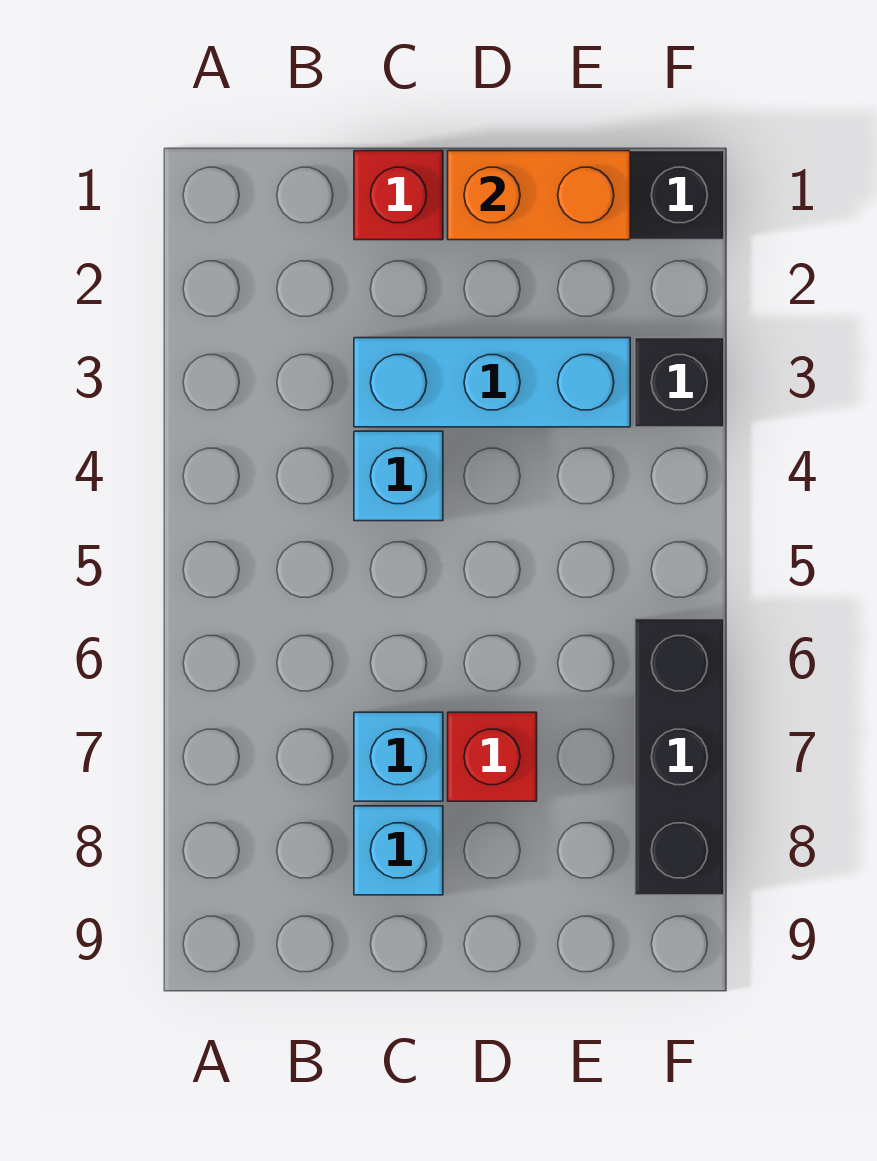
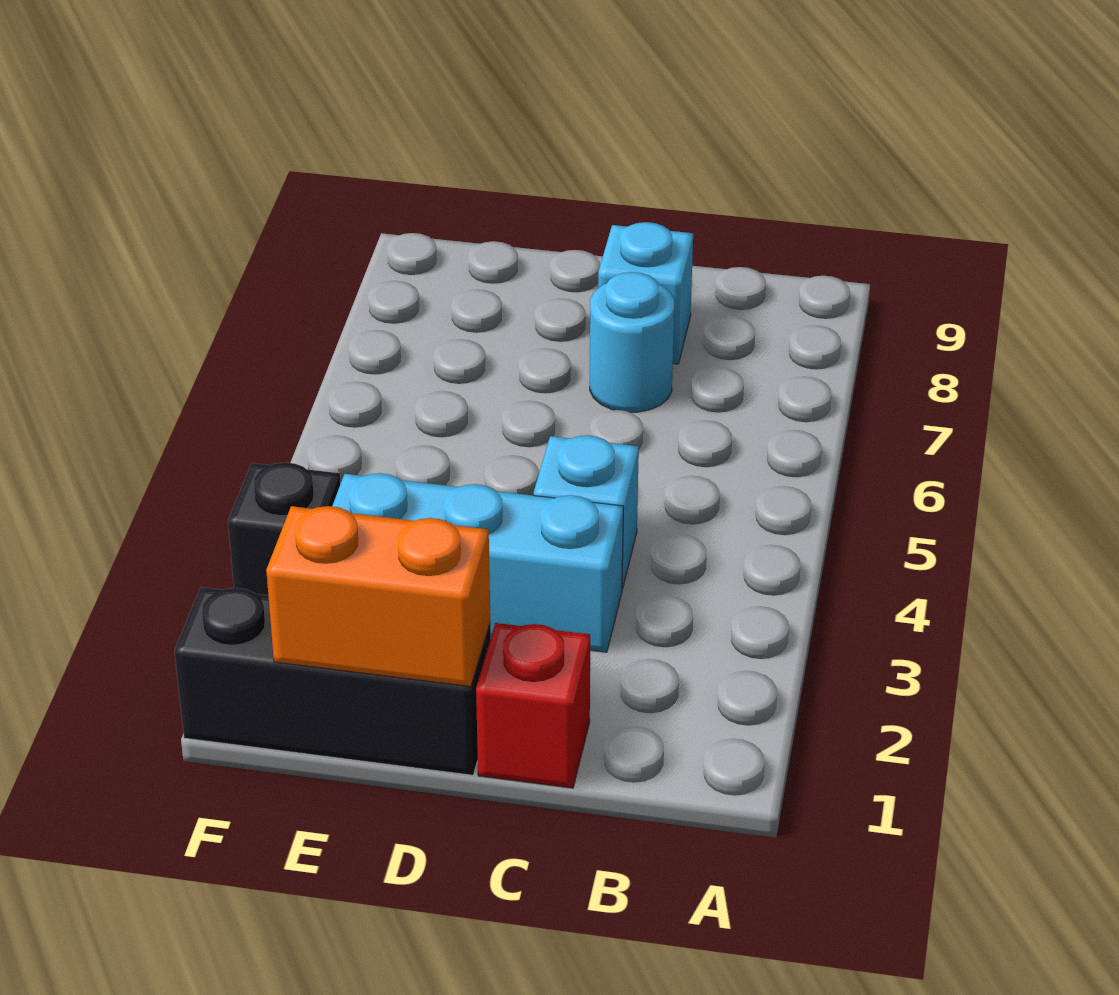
cyan brick C7 level 1 -> cyan round brick C7 level 1
red brick D7 level 1 -> none
black brick F6:F8 level 1 -> none

